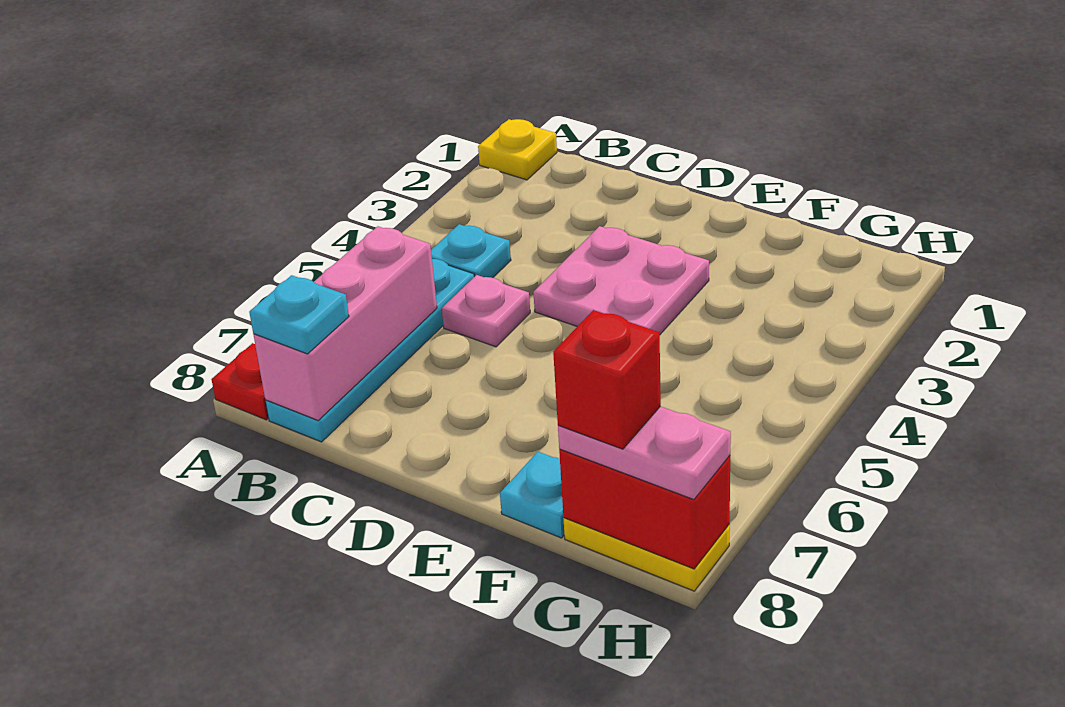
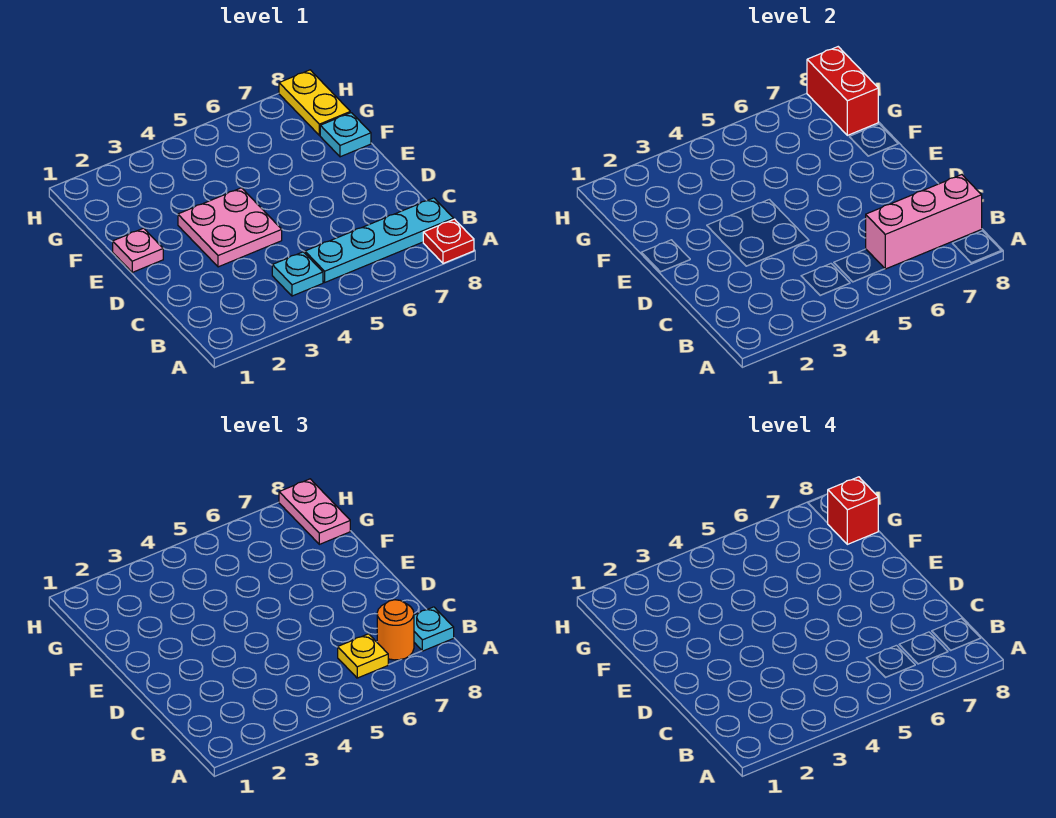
yellow plate A1 level 1 -> yellow plate B6 level 3
none -> orange round brick B7 level 3
pink plate C5 level 1 -> pink plate E1 level 1

